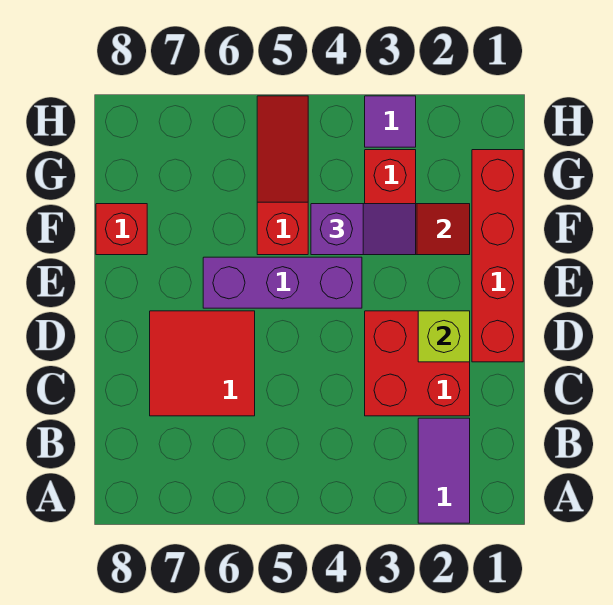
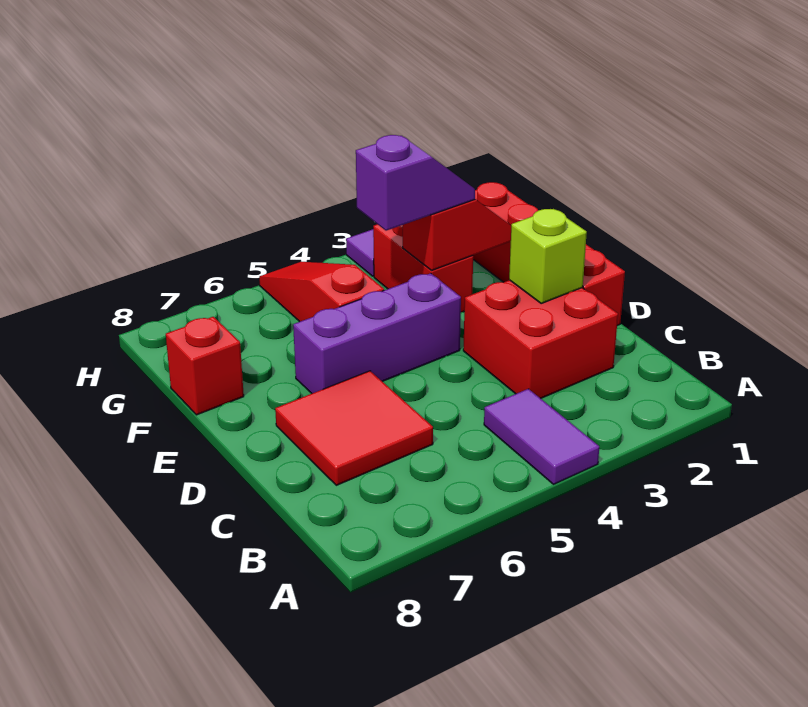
purple tile A2:B2 level 1 -> purple tile A4:B4 level 1

